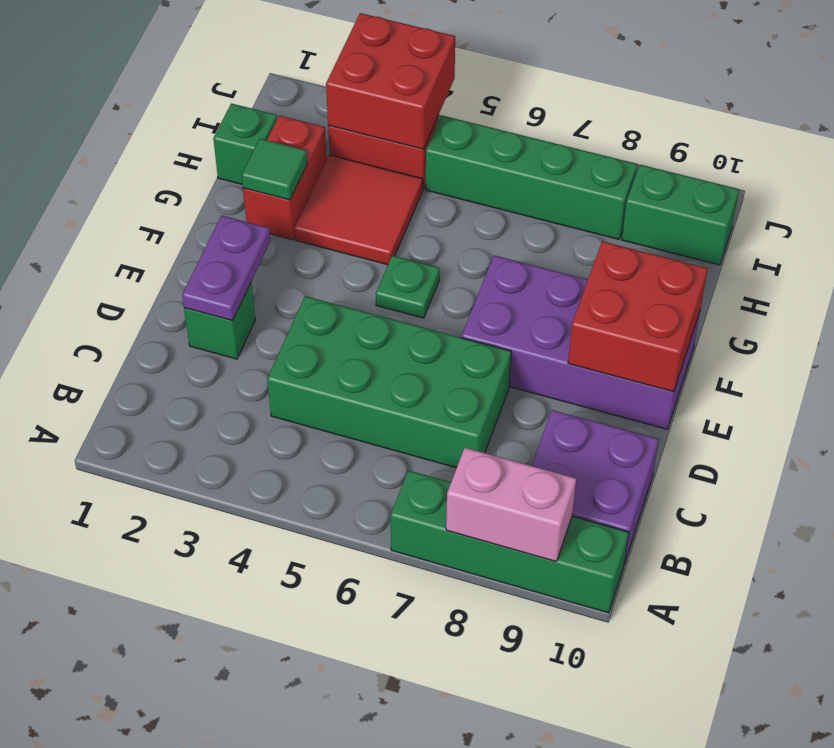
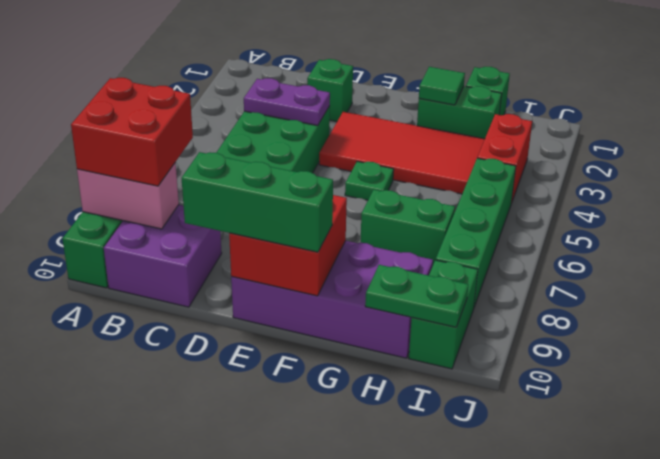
pink brick A8:A9 level 2 -> pink brick A9:B9 level 2
purple plate D2:E2 level 2 -> purple plate C4:D4 level 2
none -> green brick D10:F10 level 3
purple brick E7:F10 level 1 -> purple brick E9:H10 level 1
red brick G2:H2 level 1 -> green brick G2:H2 level 1
red tile G3:H4 level 1 -> red tile E3:H4 level 1
none -> green brick G7:H7 level 1
none -> green plate H10:I10 level 2
red brick I3:J4 level 2 -> red brick A8:B9 level 3

